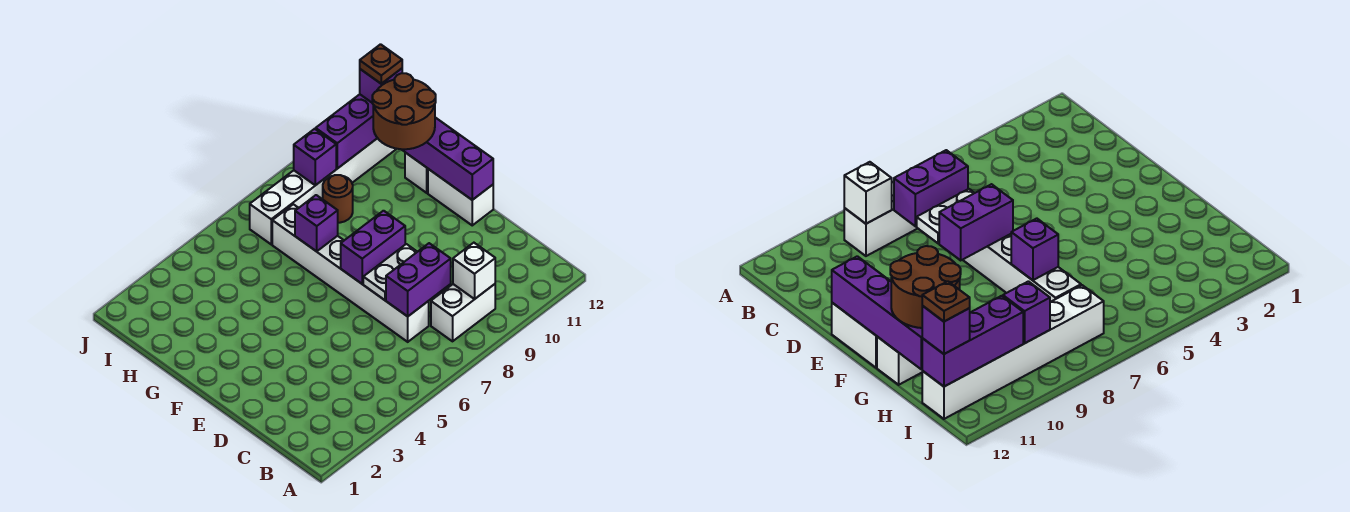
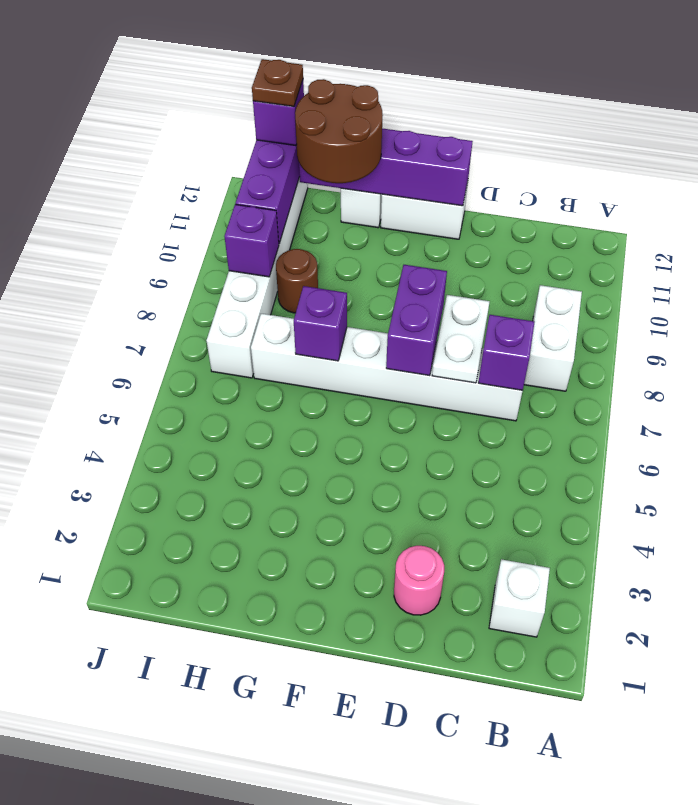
white brick B9 level 2 -> white brick B2 level 1
purple brick C7:C8 level 2 -> purple brick C7 level 2
none -> pink round brick D2 level 1

